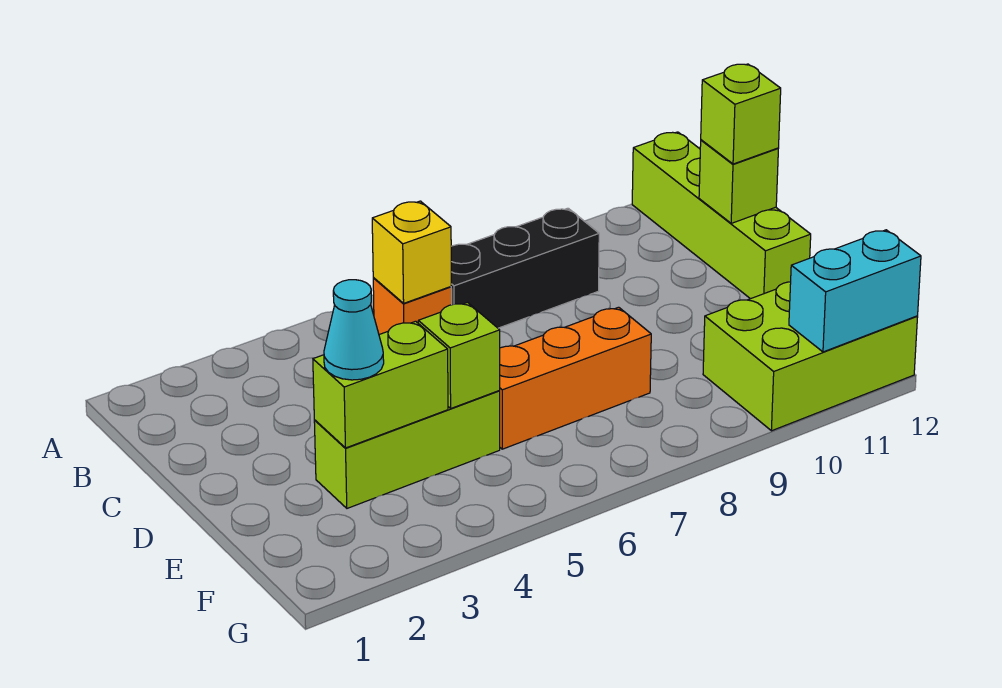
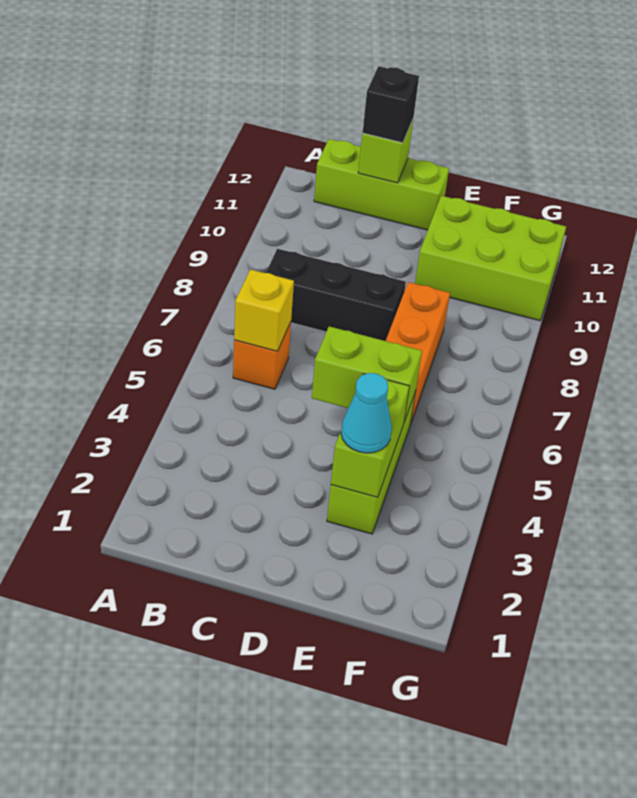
lime brick A12:D12 level 1 -> lime brick B12:D12 level 1
black brick B7:B9 level 1 -> black brick B8:D8 level 1
lime brick C12 level 3 -> black brick C12 level 3
lime brick E5 level 2 -> lime brick D5:E5 level 2
lime brick F10:G12 level 1 -> lime brick E10:G11 level 1
cyan brick G11:G12 level 2 -> none

